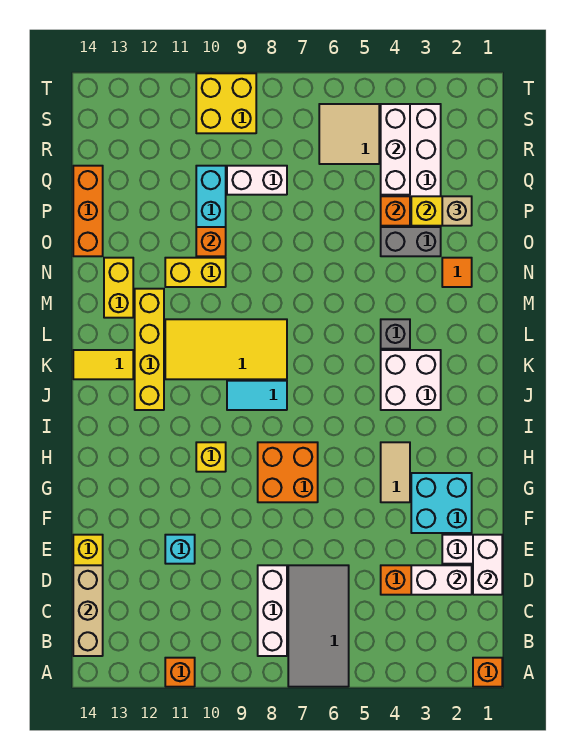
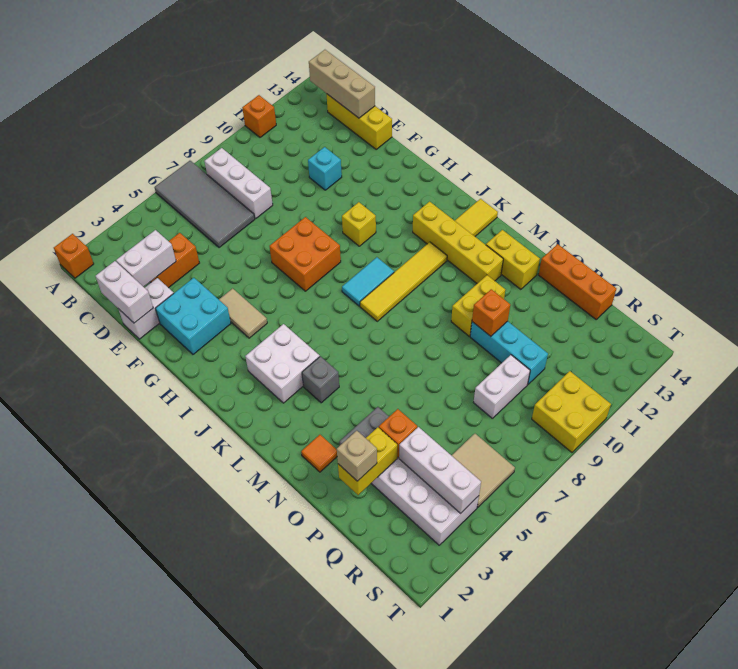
yellow tile K8:L11 level 1 -> yellow tile K8:K11 level 1

